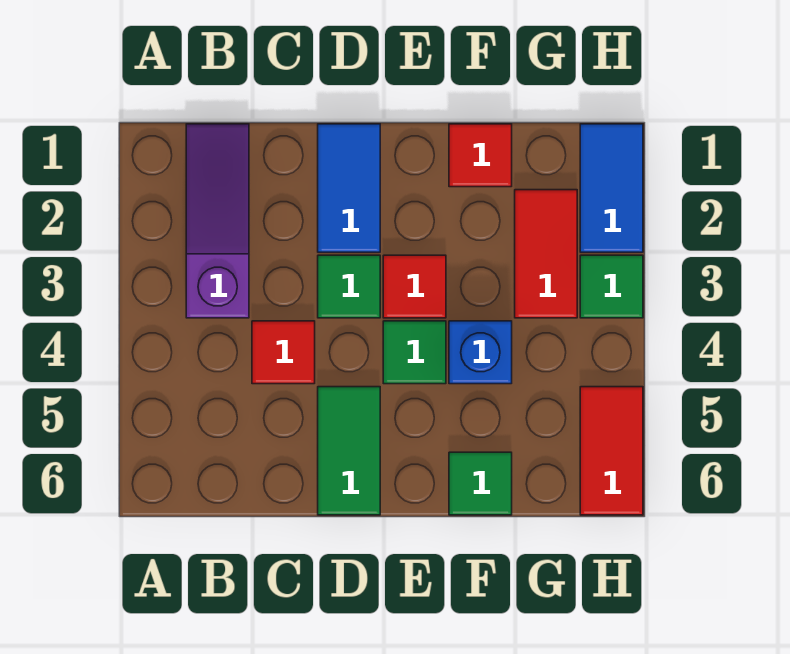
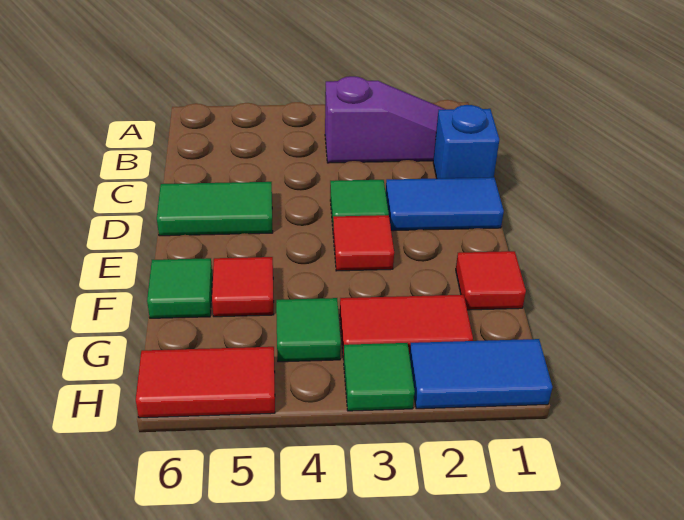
red tile C4 level 1 -> red tile F5 level 1
green tile E4 level 1 -> green tile G4 level 1
blue brick F4 level 1 -> blue brick C1 level 1

